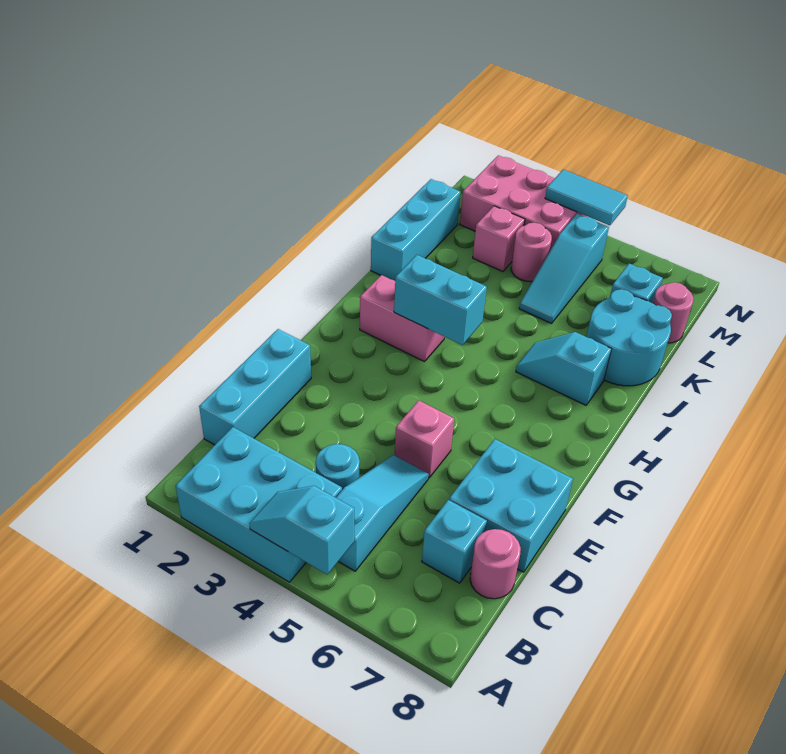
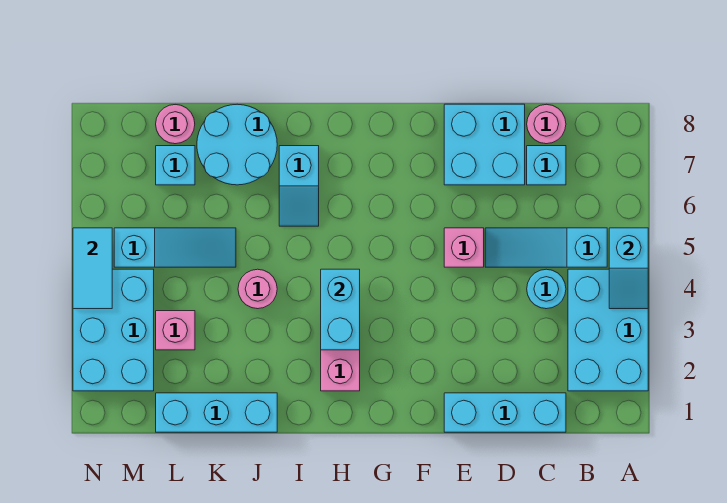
pink round brick L4 level 1 -> pink round brick J4 level 1
pink brick M2:N4 level 1 -> cyan brick M2:N4 level 1

